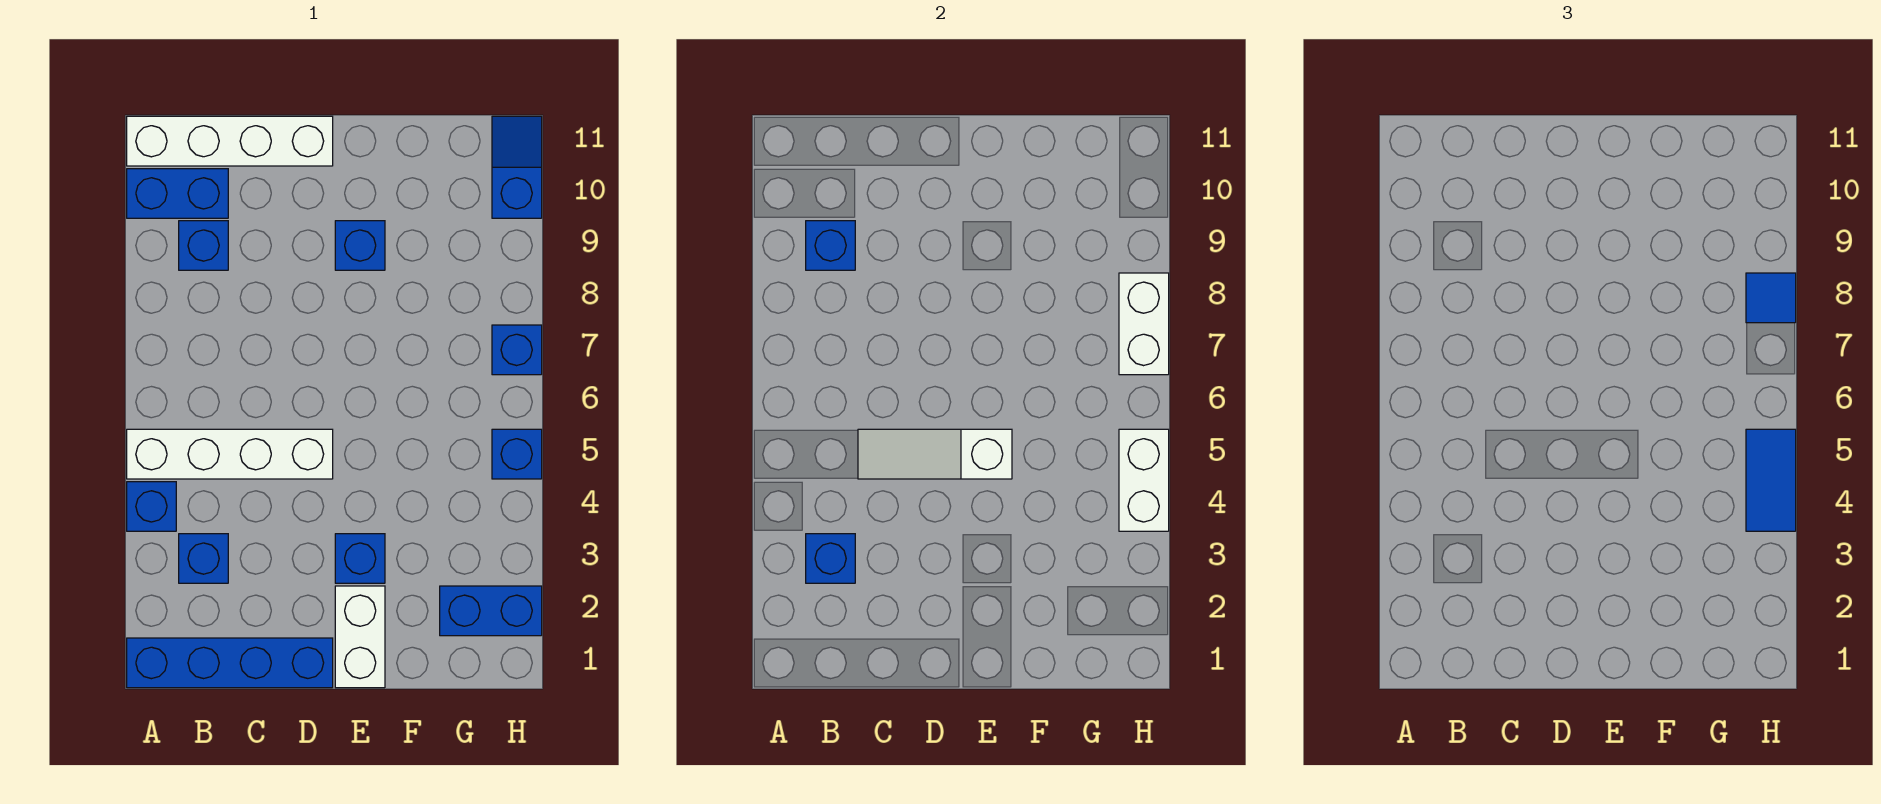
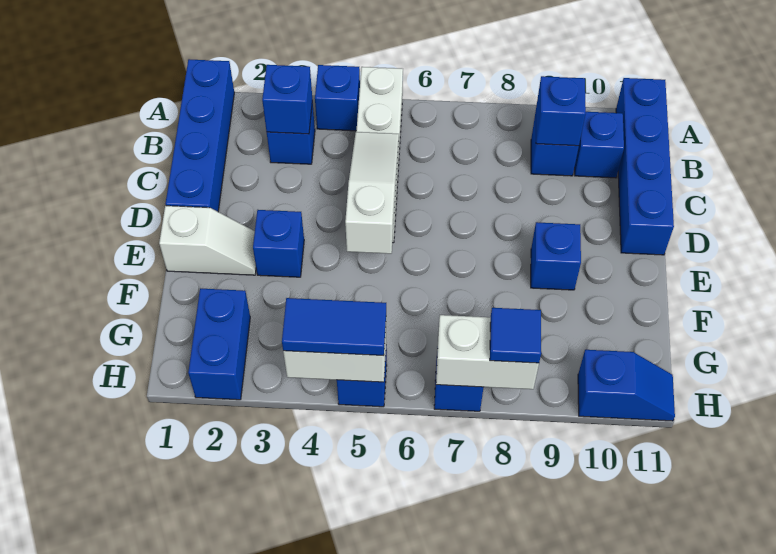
blue brick A10:B10 level 1 -> blue brick B10 level 1
white brick A11:D11 level 1 -> blue brick A11:D11 level 1
white brick E1:E2 level 1 -> white slope E1:E2 level 1 top 1

